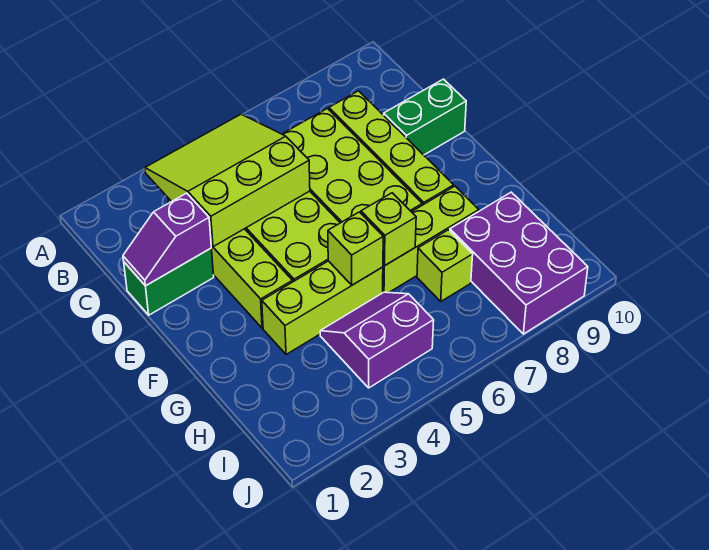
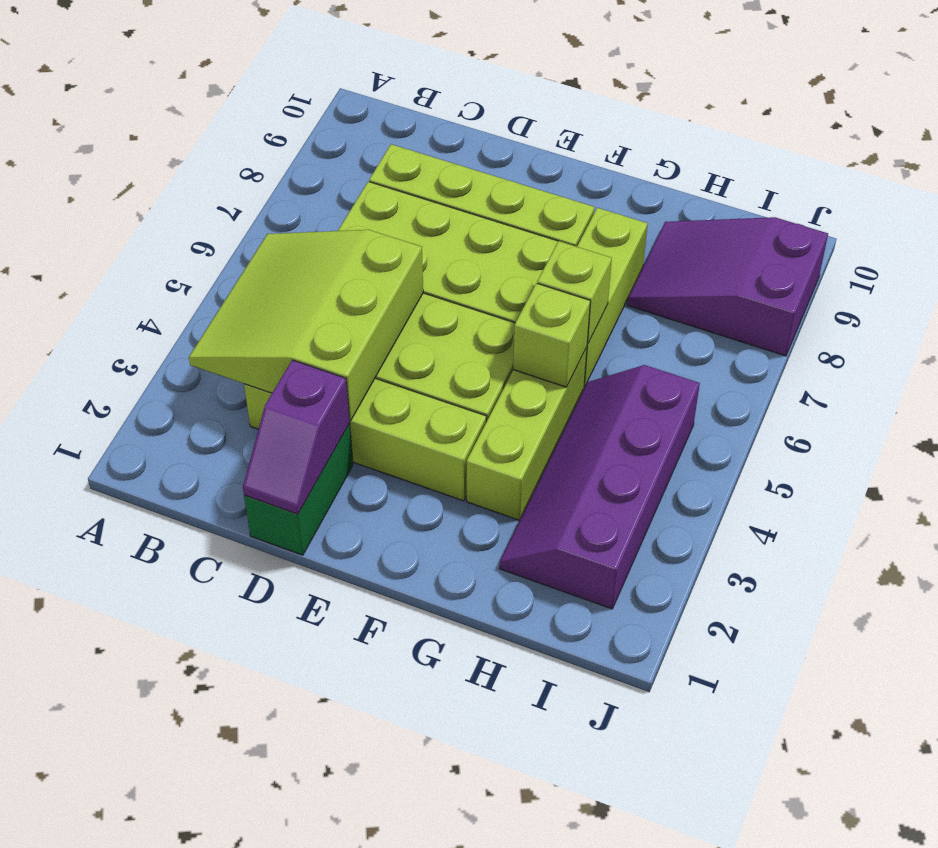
green brick D9:D10 level 1 -> none
purple slope H4:I5 level 1 top I -> purple slope H2:I5 level 1 top I
lime brick H7 level 1 -> none
purple brick H8:J9 level 1 -> purple slope H8:J9 level 1 top J

